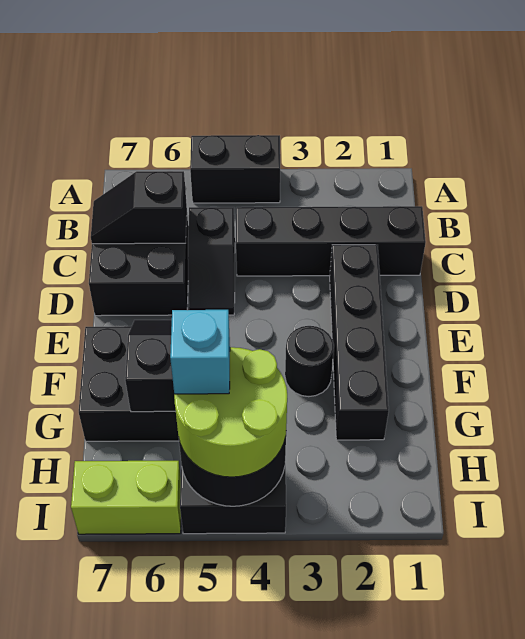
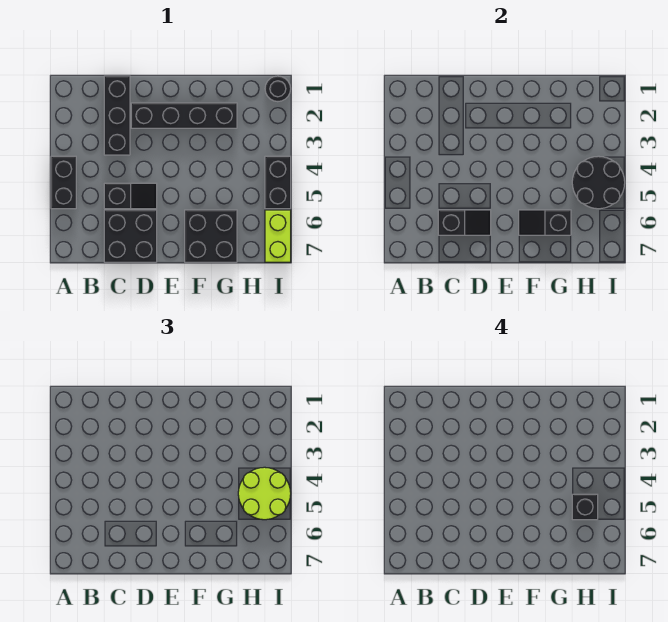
black brick C1:C4 level 1 -> black brick C1:C3 level 1
black slope C6:C7 level 2 top 6 -> black slope C6:D6 level 2 top C
black round brick F3 level 1 -> black round brick I1 level 1
cyan brick H5 level 4 -> black brick H5 level 4

